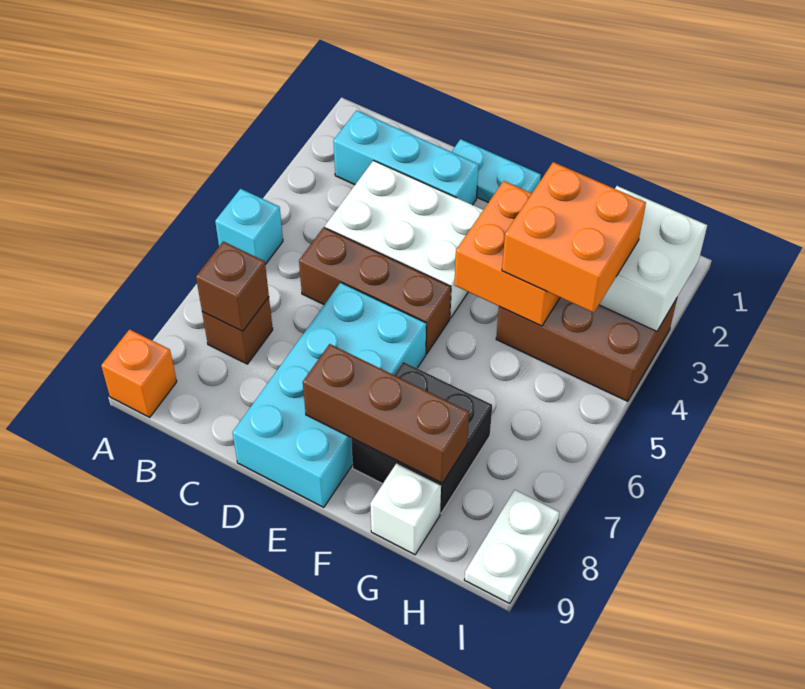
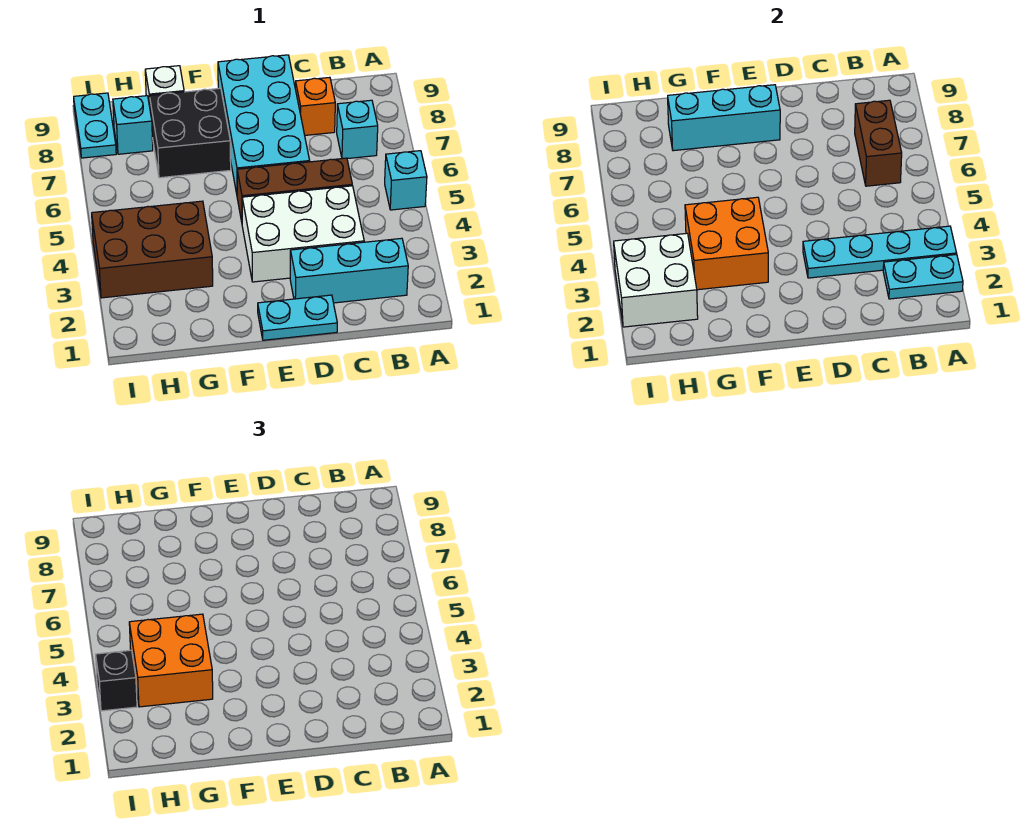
none -> cyan plate A2:B2 level 2
none -> cyan plate A3:D3 level 2
orange brick A9 level 1 -> orange brick C8 level 1
brown brick B7 level 1 -> cyan brick B7 level 1
brown brick B7 level 2 -> brown brick B6:B7 level 2
brown brick E8:G8 level 2 -> cyan brick E8:G8 level 2
none -> cyan brick H8 level 1
none -> black brick I3 level 3
white plate I8:I9 level 1 -> cyan plate I8:I9 level 1

